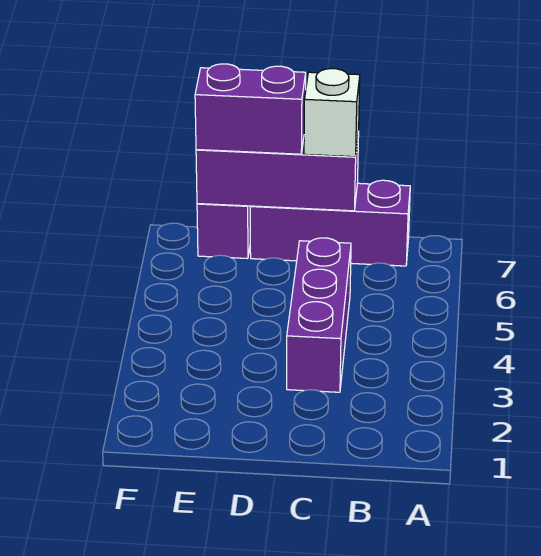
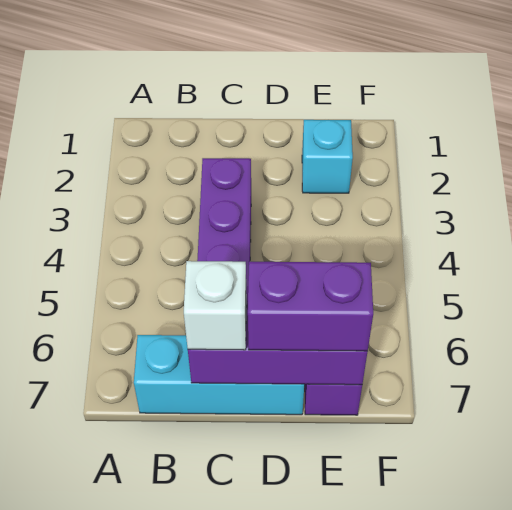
purple brick B7:D7 level 1 -> cyan brick B7:D7 level 1
none -> cyan brick E2 level 1

